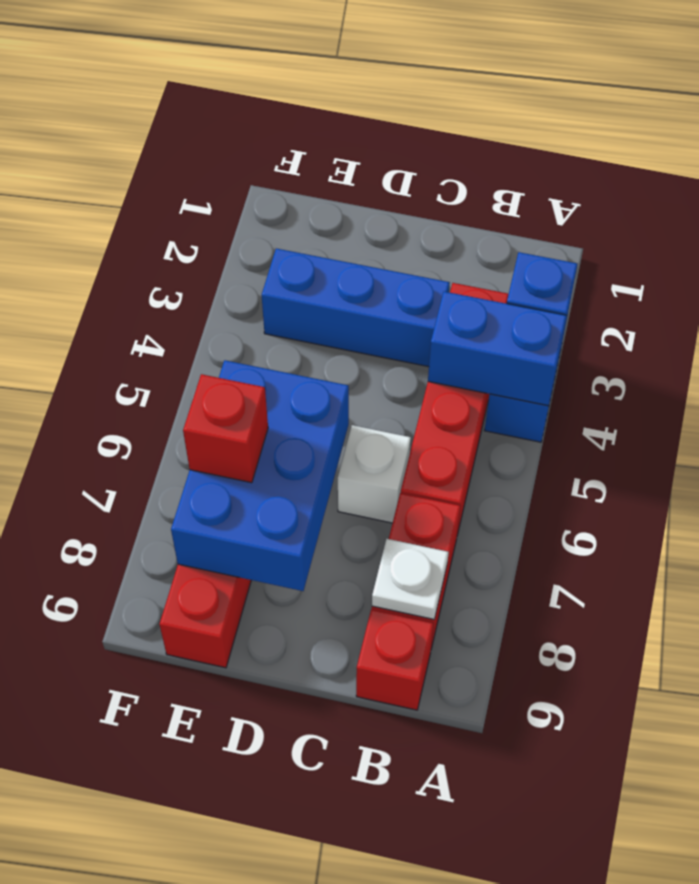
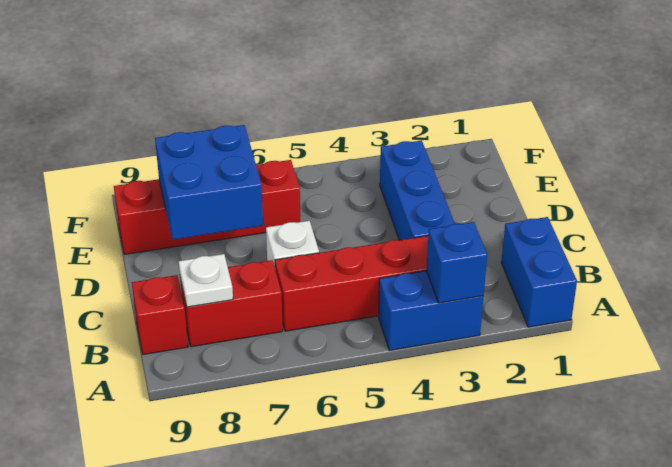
blue brick A4:B4 level 2 -> blue brick A1:B1 level 1
blue brick D6:E8 level 2 -> blue brick D7:E8 level 2
red brick E7 level 3 -> none

